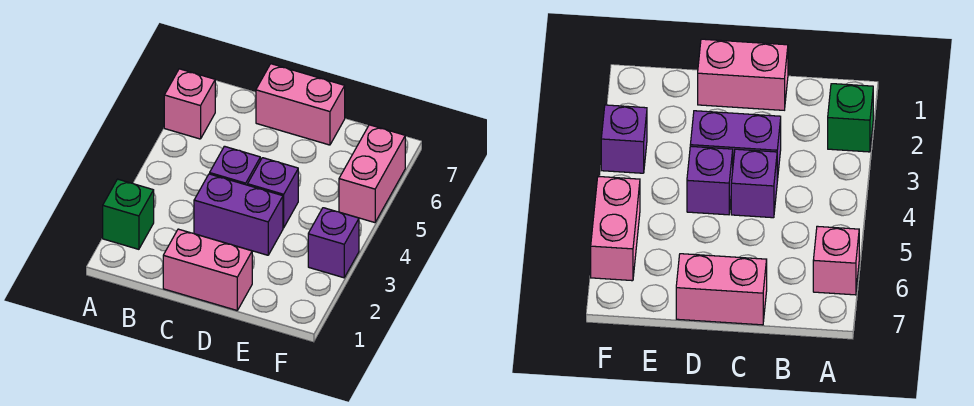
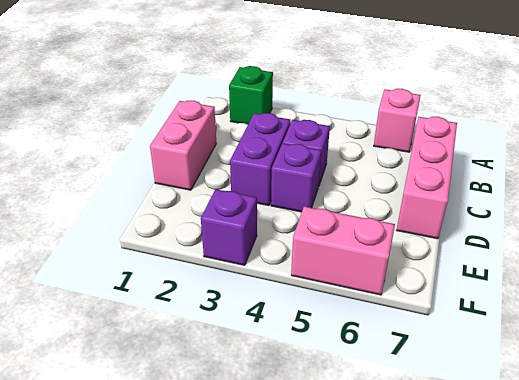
pink brick C7:D7 level 1 -> pink brick B7:D7 level 1

